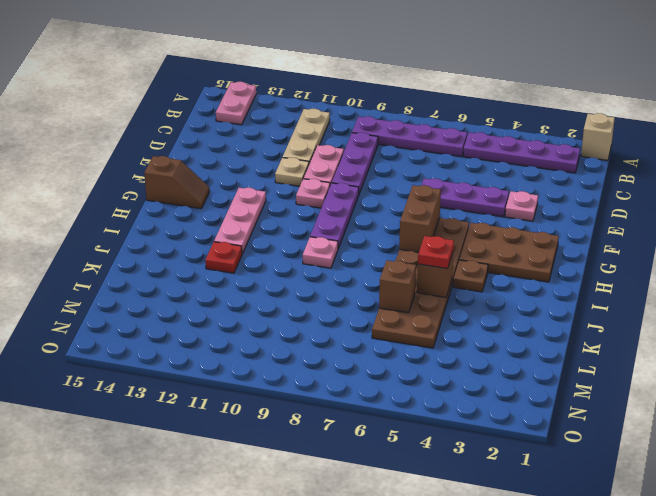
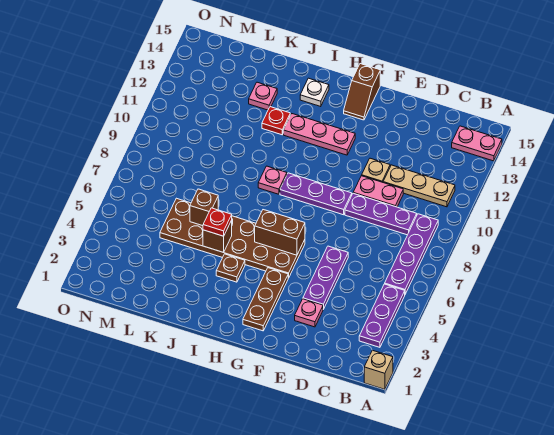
purple plate B2:B5 level 1 -> purple plate B3:B5 level 1
pink plate F10 level 1 -> pink plate K13 level 1
brown plate G2:H4 level 1 -> brown plate G2:G4 level 1
none -> white plate I14 level 1

